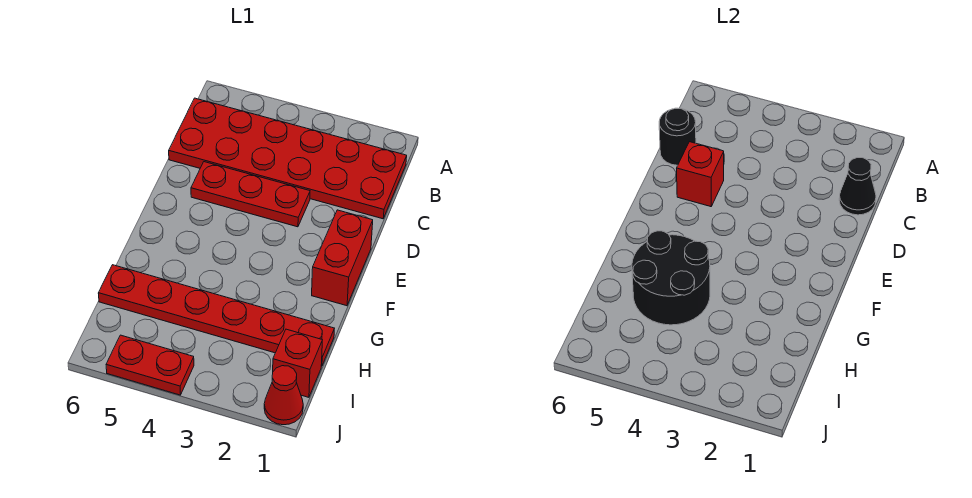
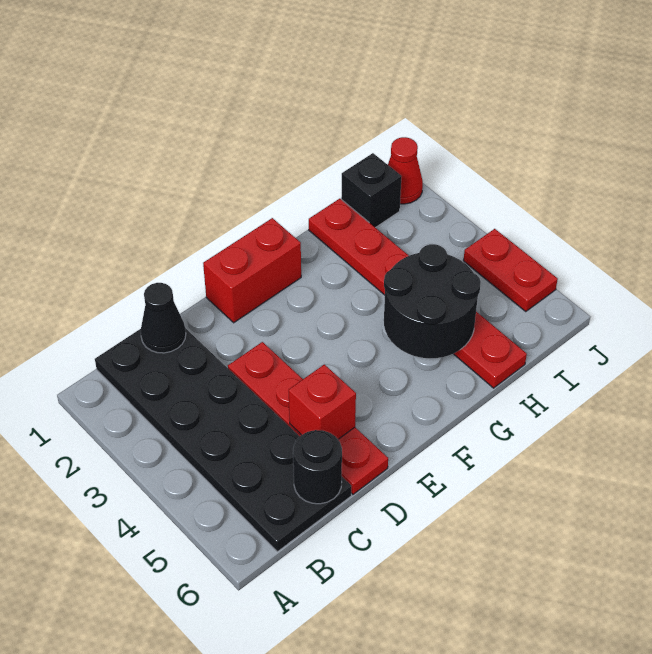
red plate B1:C6 level 1 -> black plate B1:C6 level 1
red plate D3:D5 level 1 -> red plate D3:D6 level 1
red brick I1 level 1 -> black brick I1 level 1

